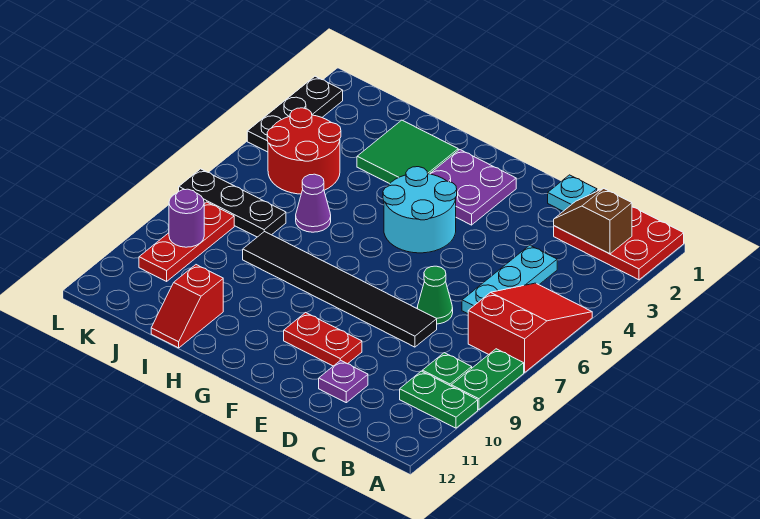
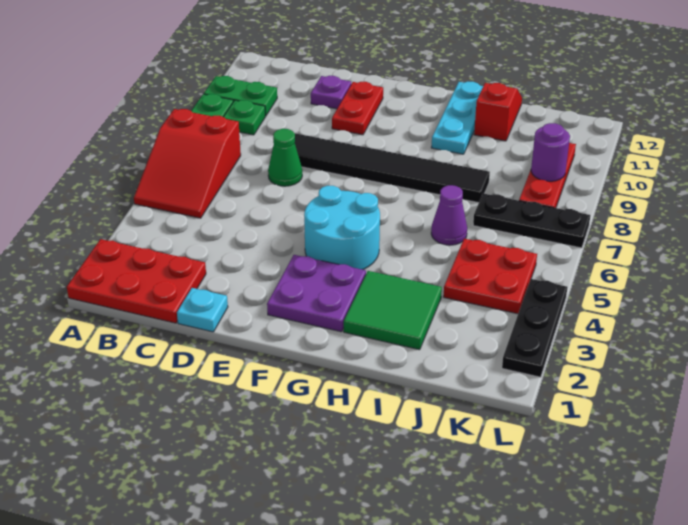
brown slope B2:C2 level 2 top B -> none
cyan plate C4:C6 level 1 -> cyan plate H10:H12 level 1
red plate E10:F10 level 1 -> red plate E10:E11 level 1
red round brick J4:K5 level 1 -> red plate J4:K5 level 1

